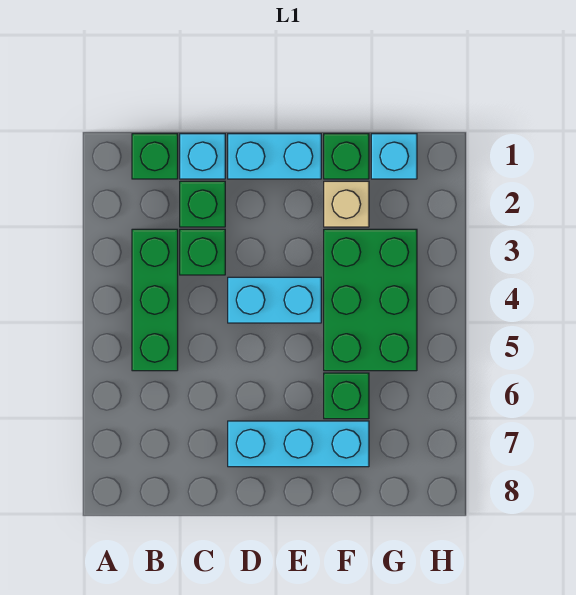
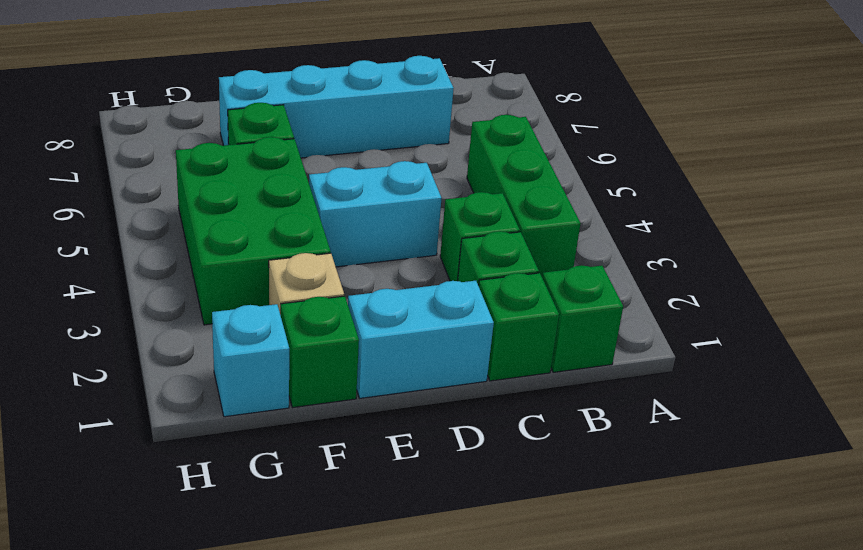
cyan brick C1 level 1 -> green brick C1 level 1
cyan brick D7:F7 level 1 -> cyan brick C7:F7 level 1

